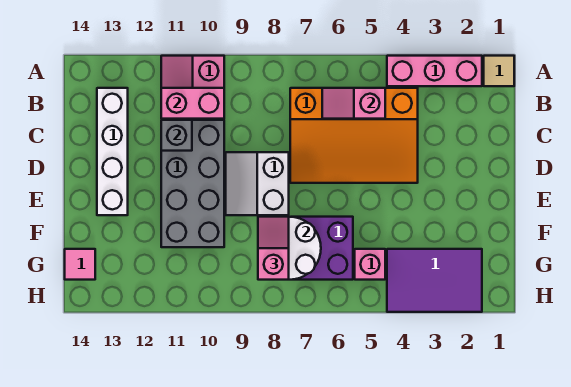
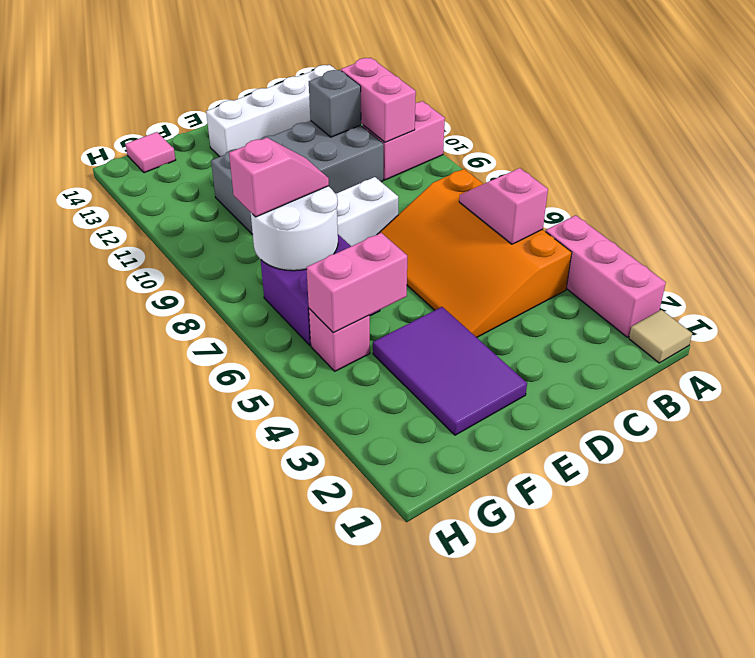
none -> pink brick F5:G5 level 2
purple tile G2:H4 level 1 -> purple tile E2:F4 level 1

